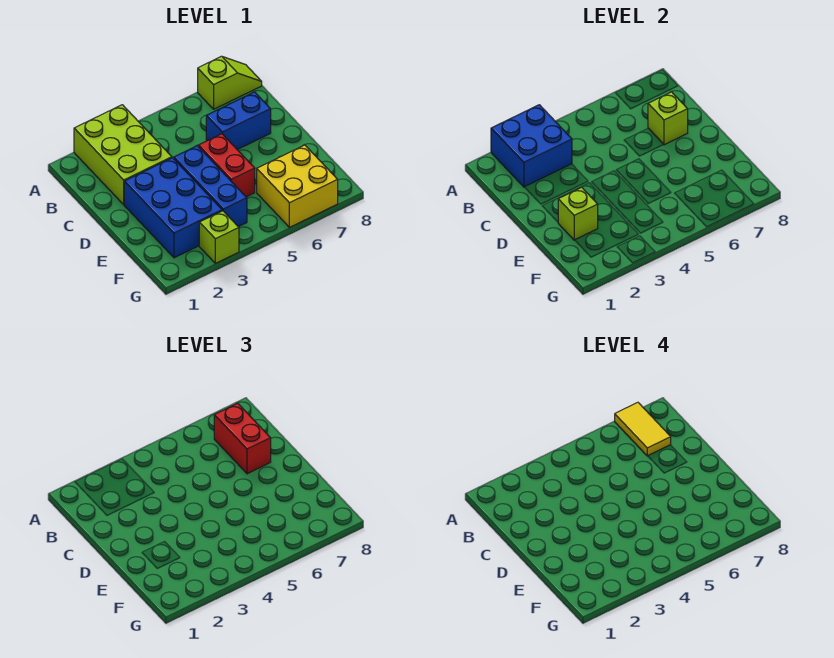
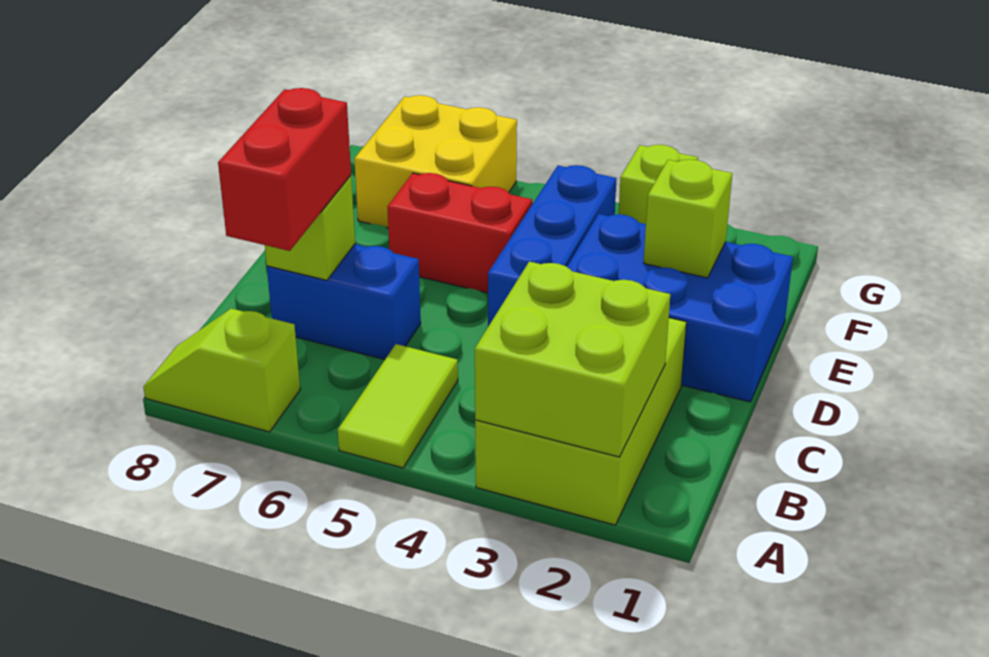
blue brick A2:B3 level 2 -> lime brick A2:B3 level 2
none -> lime tile A5:B5 level 1
yellow tile A7:B7 level 4 -> none
blue brick D2:F3 level 1 -> blue brick D1:E3 level 1
red brick D5:E5 level 1 -> red brick E5:E6 level 1

